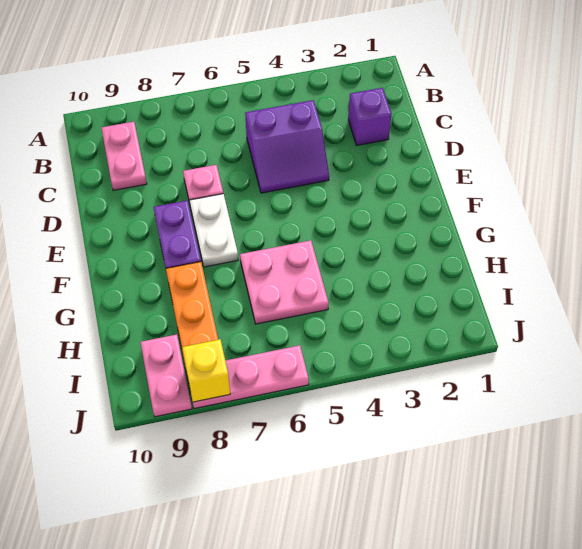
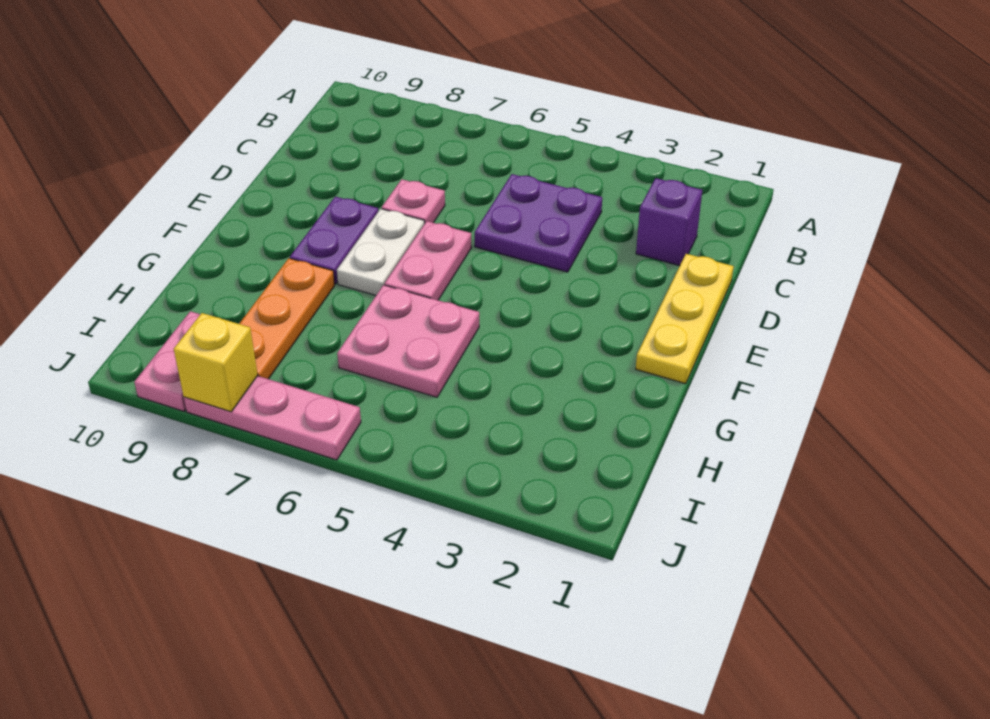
pink plate B9:C9 level 1 -> pink plate E6:F6 level 1
purple slope C4:D5 level 1 top C -> purple plate C4:D5 level 1
none -> yellow plate D1:F1 level 1

